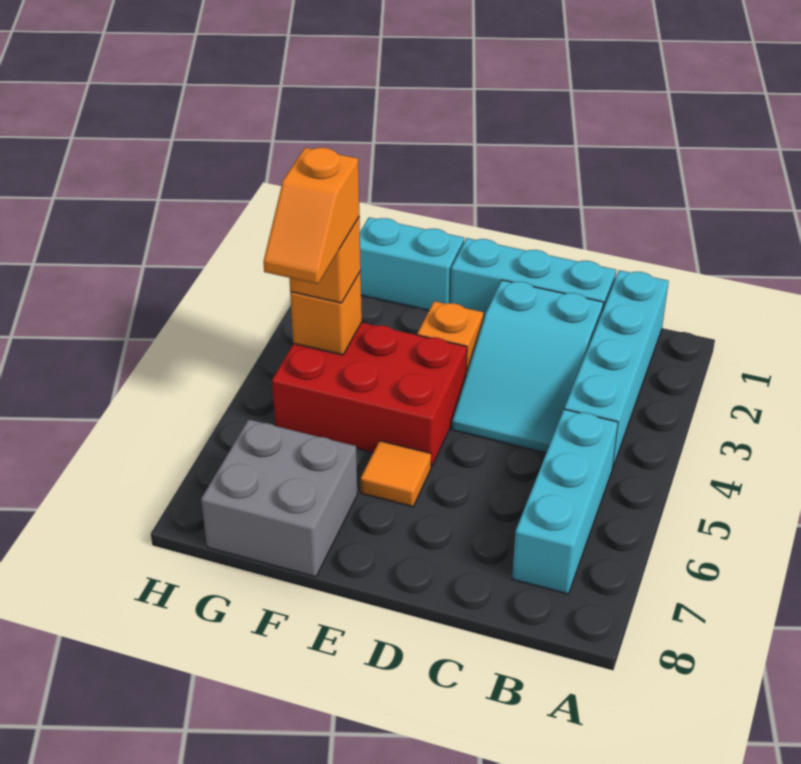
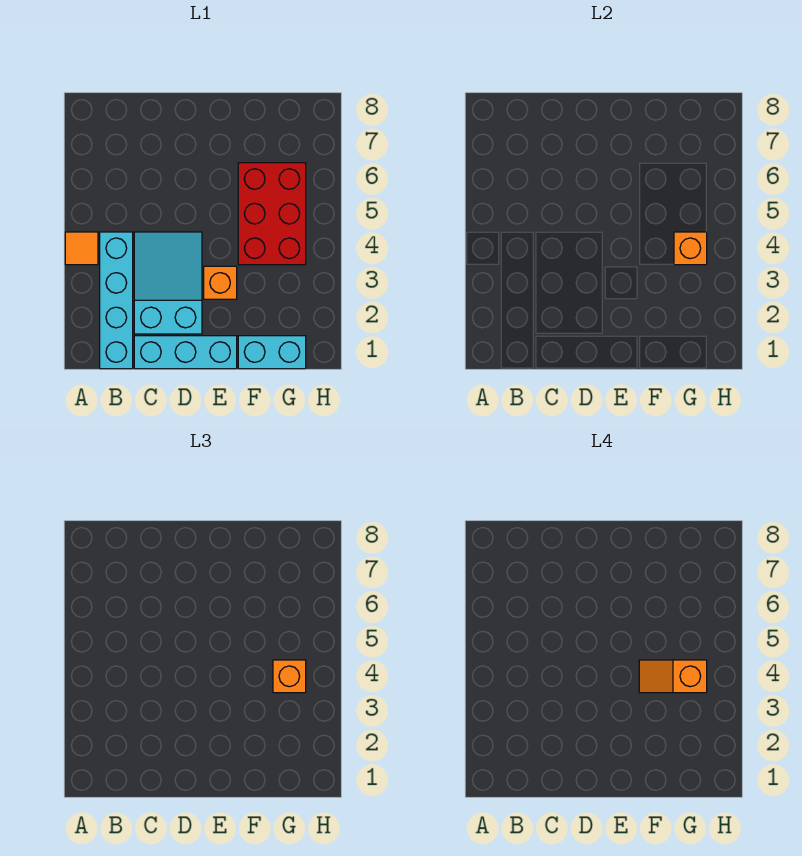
cyan brick B5:B7 level 1 -> none
red brick E4:G5 level 1 -> red brick F4:G6 level 1
orange tile E6 level 1 -> orange tile A4 level 1
grey brick F7:G8 level 1 -> none
orange slope G4:G5 level 4 top 4 -> orange slope F4:G4 level 4 top G

